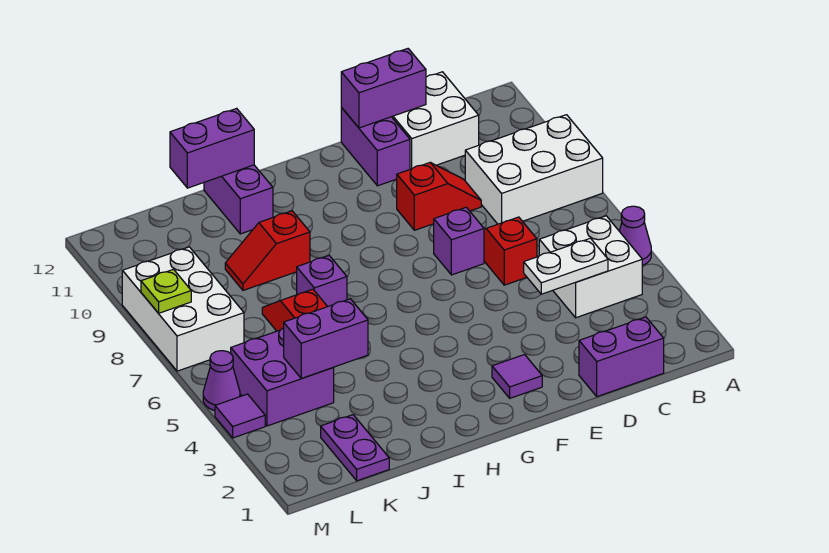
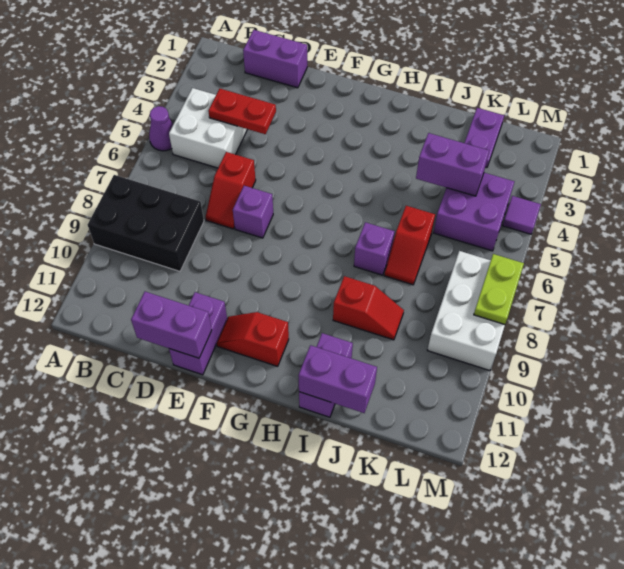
white brick A8:C9 level 1 -> black brick A8:C9 level 1
white plate C4:D4 level 2 -> red plate C4:D4 level 2
white brick C11:D12 level 1 -> none
red slope D9:E9 level 1 top E -> red slope F11:G11 level 1 top G
purple tile F2 level 1 -> none
purple cone M5 level 1 -> none
lime plate M8 level 2 -> lime plate M7:M8 level 2

